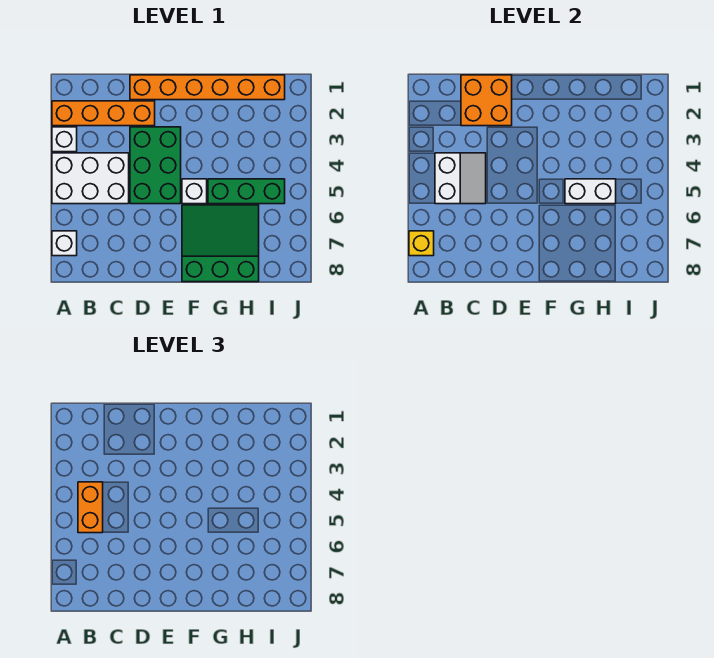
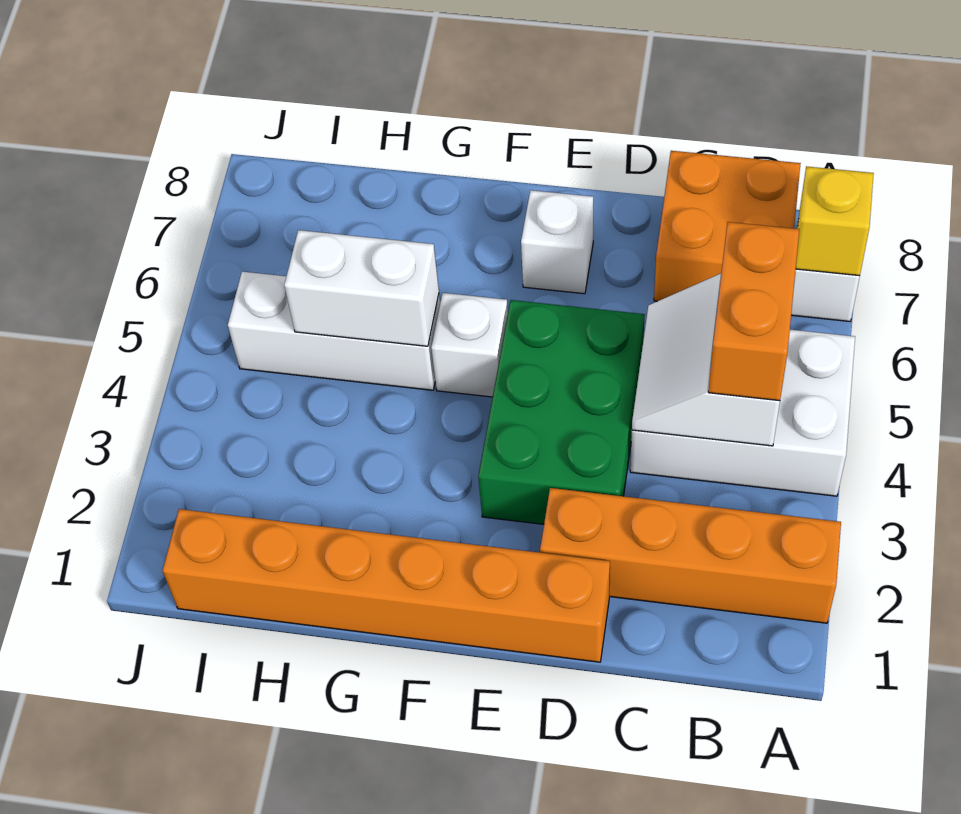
white brick A3 level 1 -> white brick E7 level 1
orange brick C1:D2 level 2 -> orange brick B7:C8 level 1
green slope F6:H8 level 1 top 8 -> none
green brick G5:I5 level 1 -> white brick G5:I5 level 1

